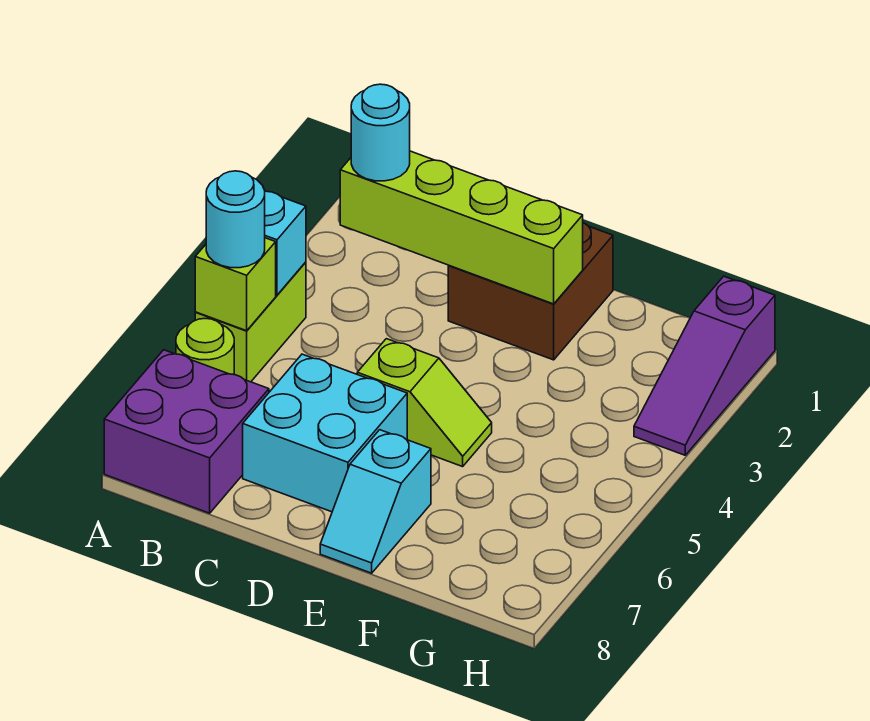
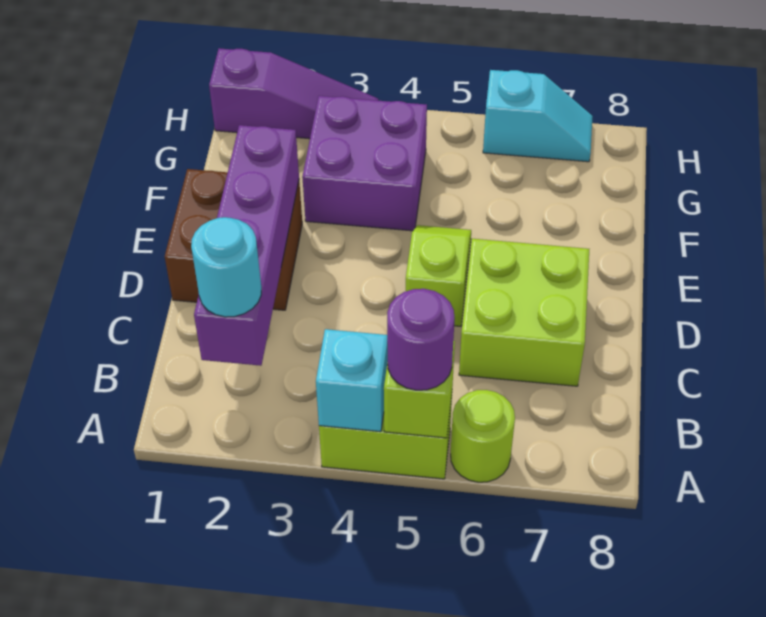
cyan round brick A5 level 3 -> purple round brick A5 level 3
purple brick A7:B8 level 1 -> purple brick F3:G4 level 1
lime brick B2:E2 level 2 -> purple brick B2:E2 level 2
cyan brick C6:D7 level 1 -> lime brick C6:D7 level 1
cyan slope E7:E8 level 1 top 7 -> cyan slope H6:H7 level 1 top 6

